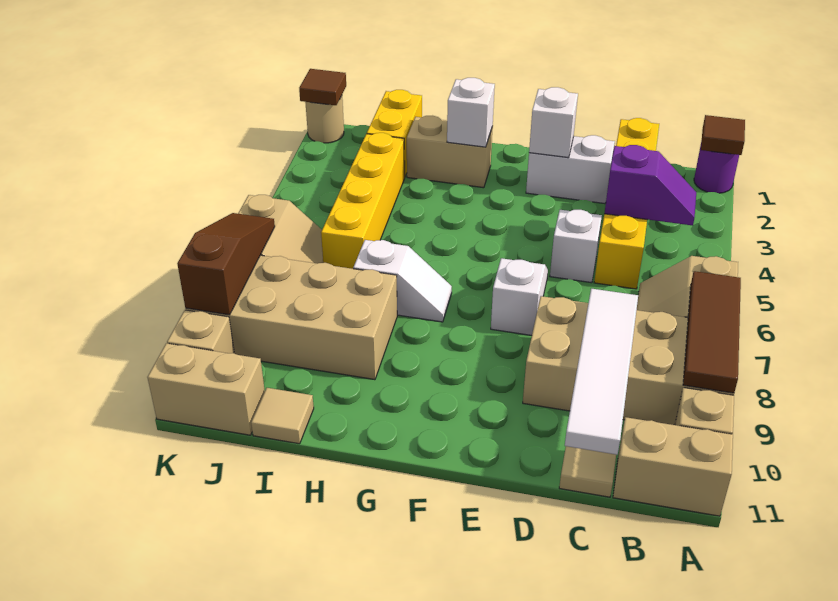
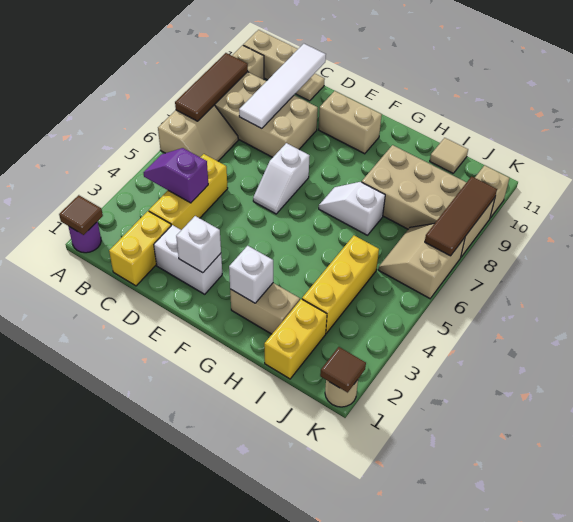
white brick D5 level 1 -> none
yellow brick I3:I6 level 1 -> yellow brick I3:I5 level 1
tan brick J11:K11 level 1 -> tan brick E10:F10 level 1
brown slope K7:K9 level 2 top 9 -> brown tile K7:K9 level 2

